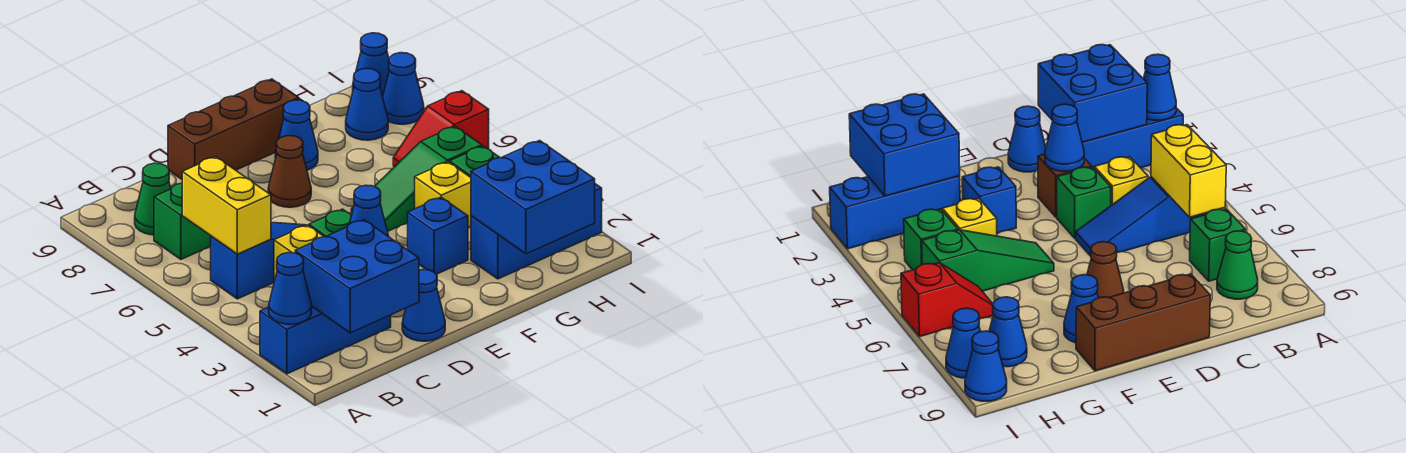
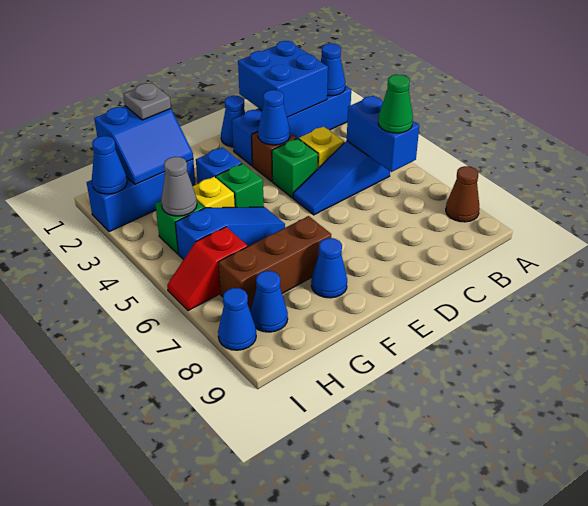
blue brick A2:C2 level 1 -> blue brick A2:D2 level 1
yellow brick B5:B6 level 2 -> blue brick B5:B6 level 2
green brick B7 level 1 -> green brick F4 level 1
green cone B8 level 1 -> green cone B6 level 3
brown brick D9:F9 level 1 -> brown brick F7:H7 level 1
brown cone E7 level 1 -> brown cone A8 level 1
green slope F5:H5 level 1 top H -> blue slope F5:H5 level 1 top H
blue brick G1:H2 level 2 -> blue slope G1:H2 level 2 top 1
none -> grey plate G1 level 3
none -> grey cone H4 level 2
red slope H6:I6 level 1 top I -> red slope H6:I6 level 1 top H
blue cone I9 level 1 -> blue cone I2 level 2

